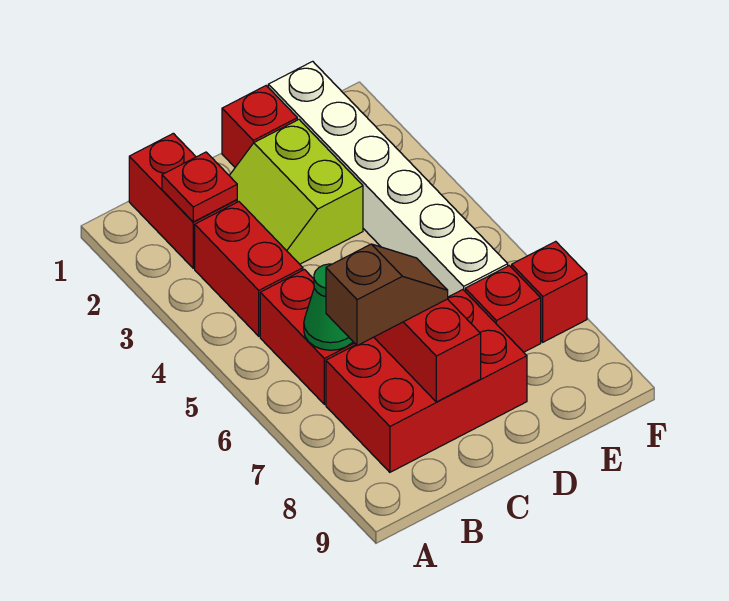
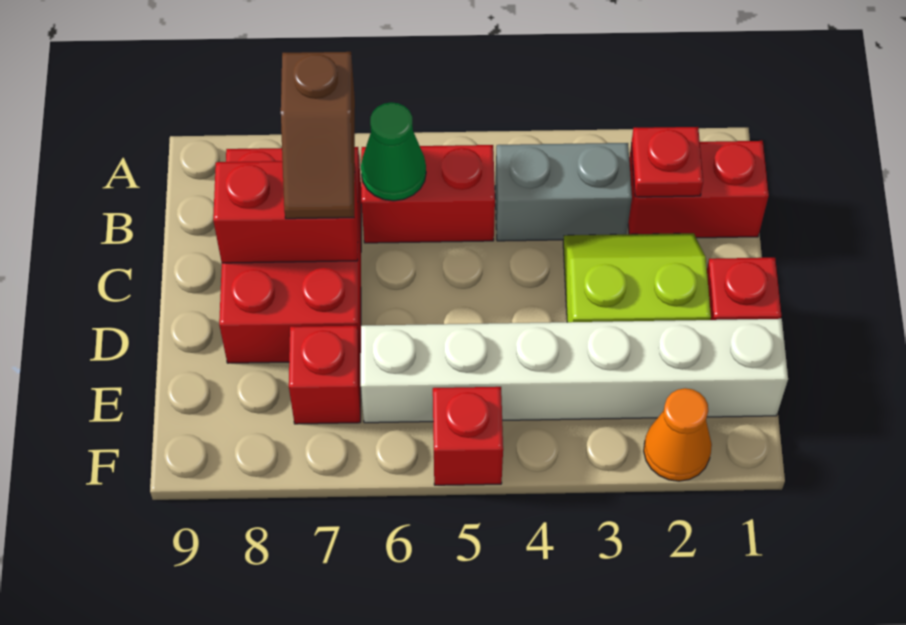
red brick B3:B4 level 1 -> grey brick B3:B4 level 1
none -> orange cone F2 level 1
red brick F7 level 1 -> red brick F5 level 1

